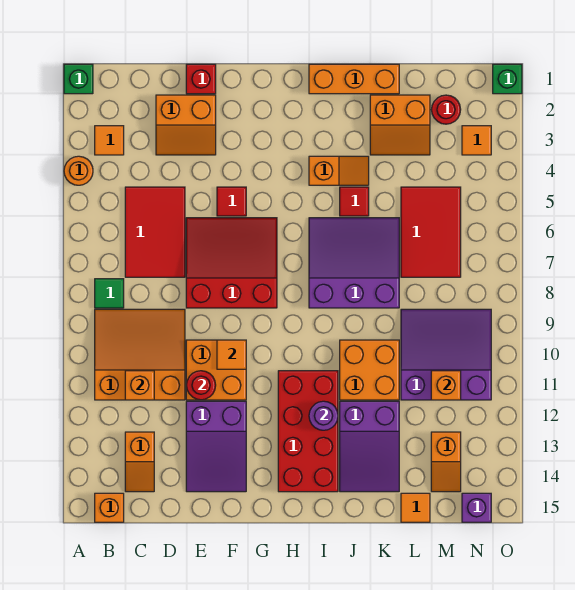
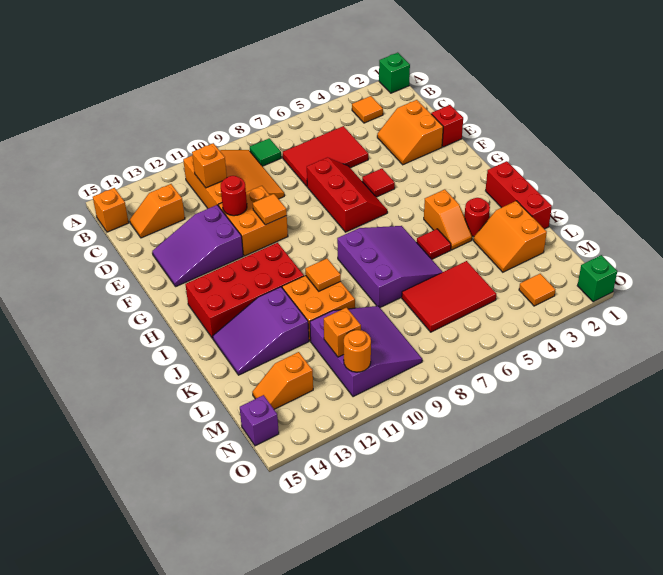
orange round brick A4 level 1 -> orange round brick N11 level 2
red slope E6:G8 level 1 top 8 -> red slope E6:G7 level 1 top 7
orange brick I1:K1 level 1 -> red brick I1:K1 level 1
purple round brick I12 level 2 -> none
orange tile L15 level 1 -> orange tile J10 level 2
red round brick M2 level 1 -> red round brick J3 level 1

